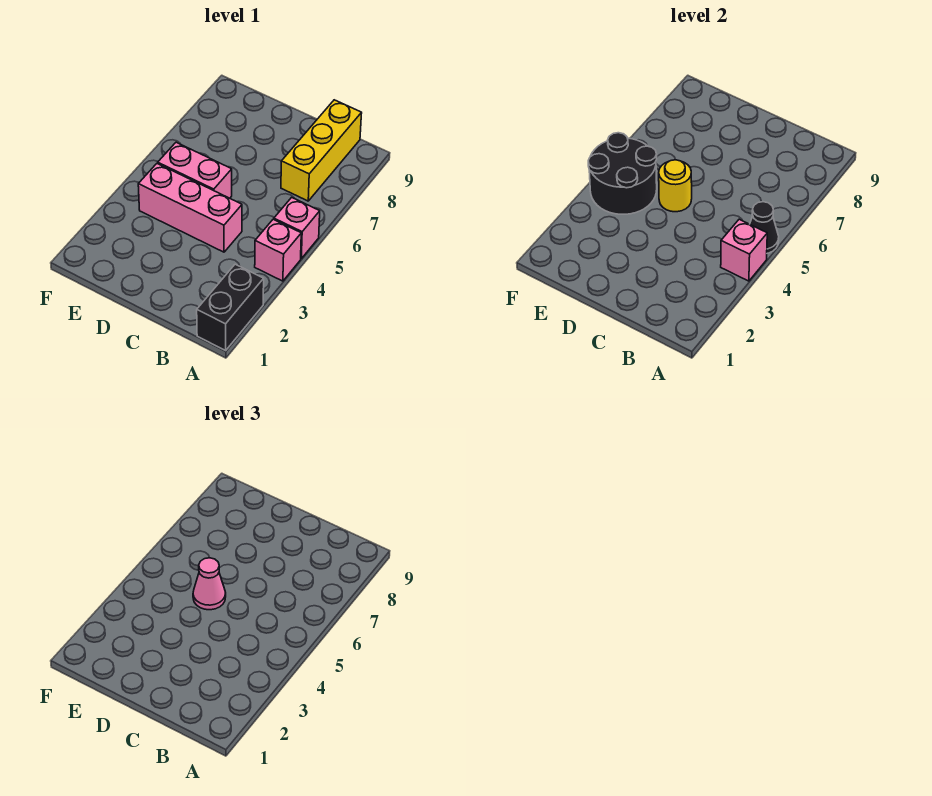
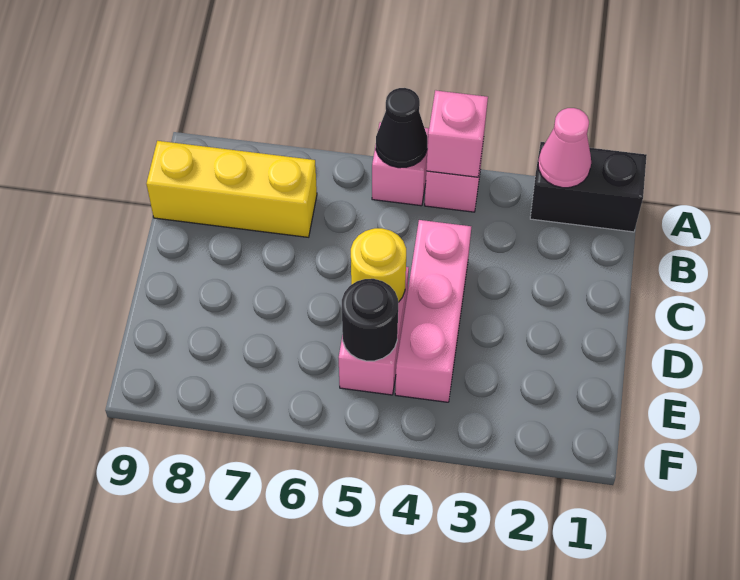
pink cone D5 level 3 -> pink cone A2 level 2
black round brick E4:F5 level 2 -> black round brick E5 level 2

